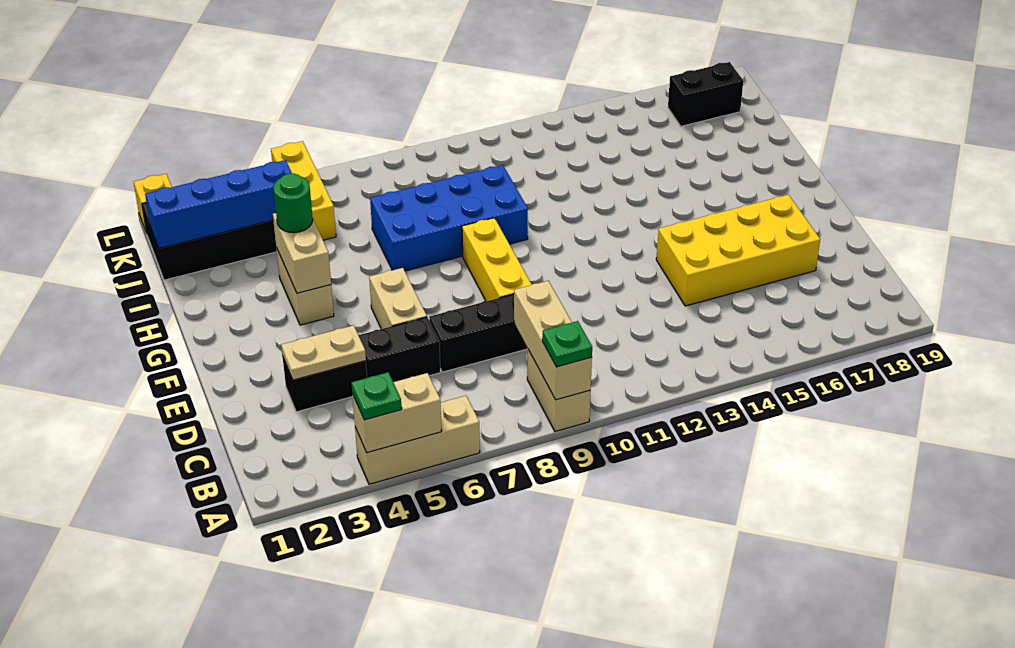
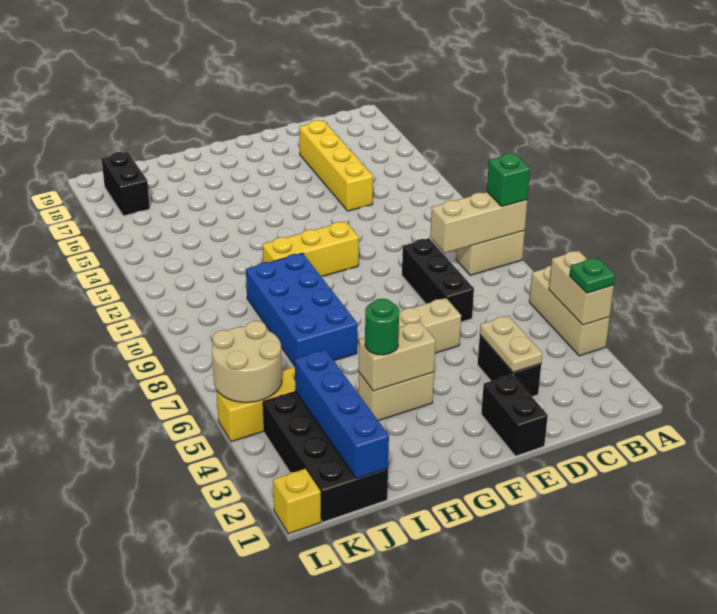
green plate A9 level 3 -> green brick A9 level 3
black brick D5:D6 level 1 -> black brick E1:E2 level 1
yellow brick D14:E17 level 1 -> yellow brick D14:D17 level 1
yellow brick E9:G9 level 1 -> yellow brick F11:H11 level 1
none -> tan round brick K5:L6 level 2

